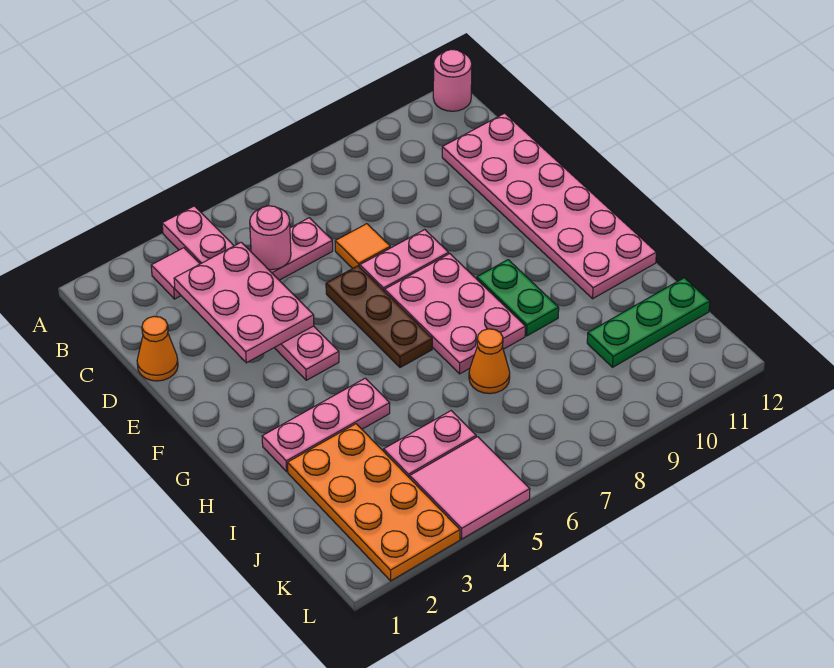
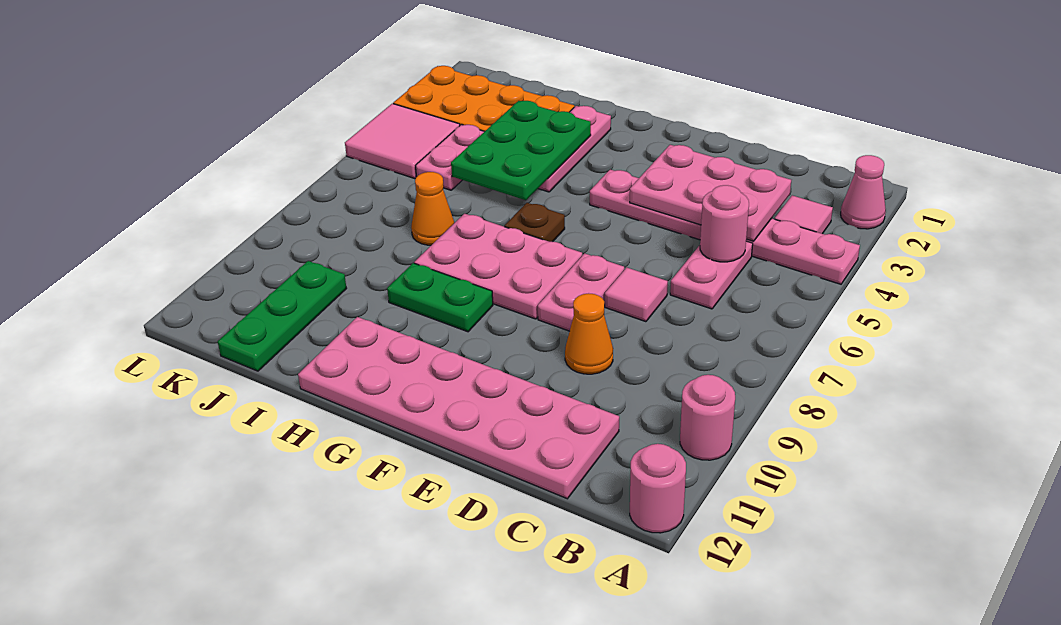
none -> pink cone A2 level 1
none -> pink round brick A10 level 1
orange cone D1 level 1 -> orange cone D9 level 1
orange tile D7 level 1 -> pink tile D7 level 1
brown plate E6:G6 level 1 -> brown plate G6 level 1
none -> green plate H3:I5 level 2

